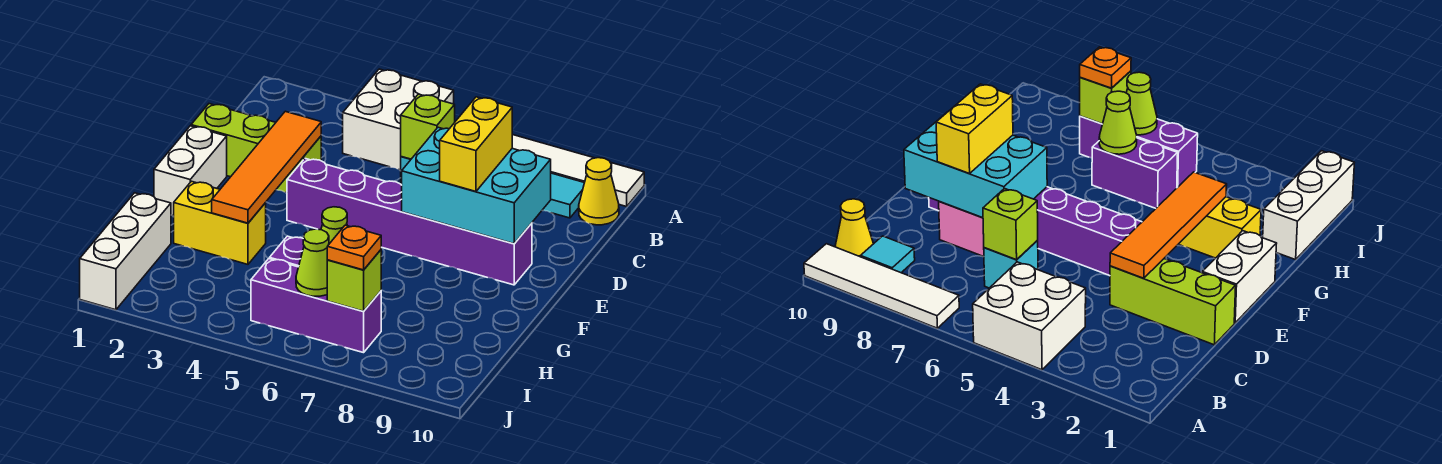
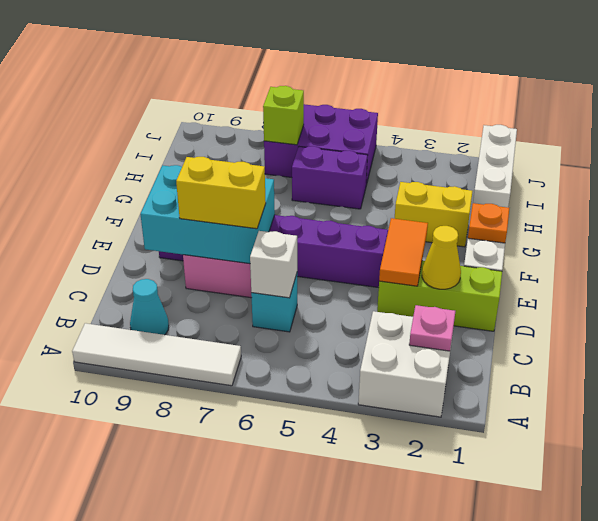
white brick A4:B5 level 1 -> white brick A2:B3 level 1
none -> pink plate B2 level 2
cyan tile B9 level 1 -> cyan cone B9 level 1
yellow cone B10 level 1 -> yellow cone D2 level 2
lime brick C6 level 2 -> white brick C6 level 2
orange tile D3:G3 level 2 -> orange tile D3:E3 level 2
yellow brick D8:E8 level 3 -> yellow brick D7:D8 level 3
lime cone H6 level 2 -> none
purple brick I5:I7 level 1 -> purple brick I5:J7 level 1
lime cone I6 level 2 -> none
orange plate I7 level 3 -> orange plate F1 level 2

